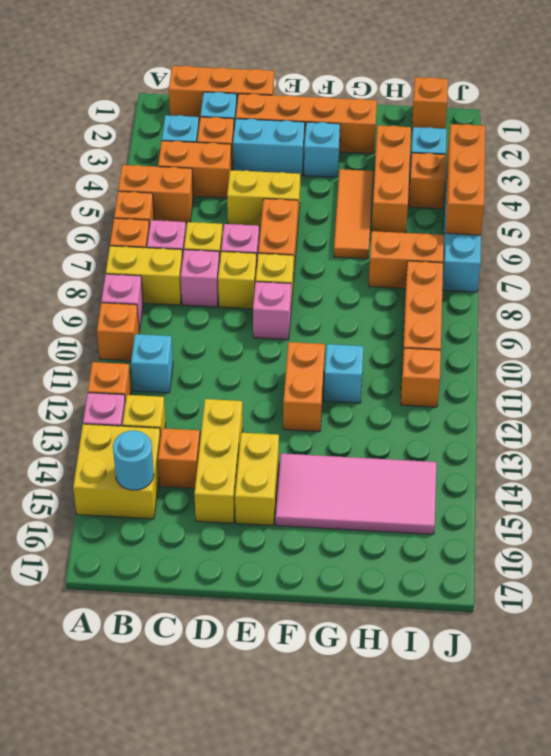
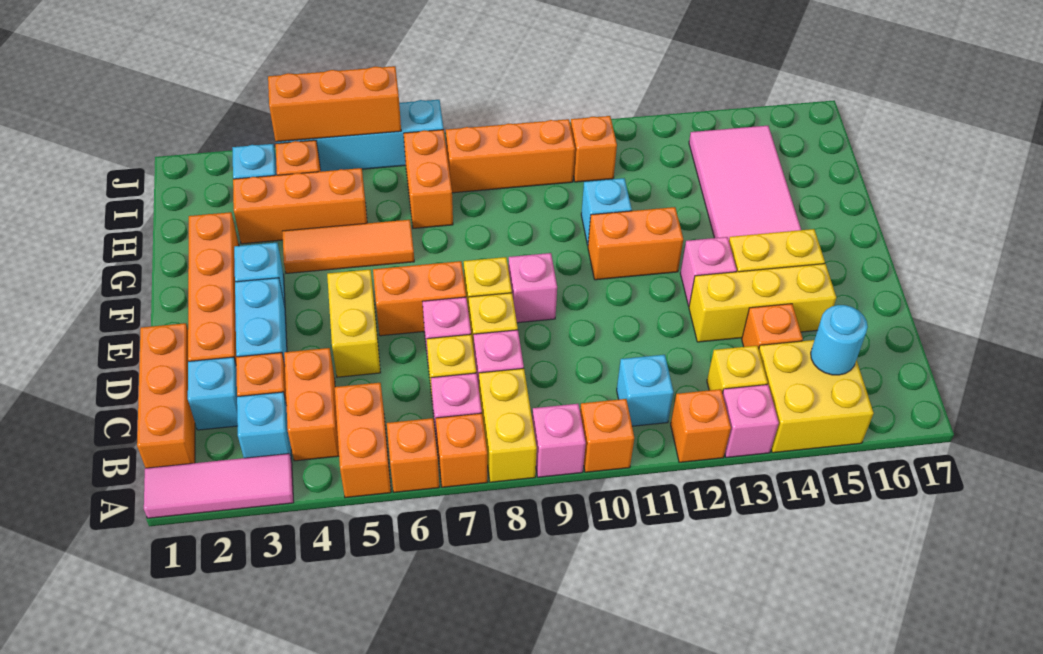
none -> pink tile A1:A3 level 1
none -> pink brick E13 level 1
orange brick I1 level 1 -> none

